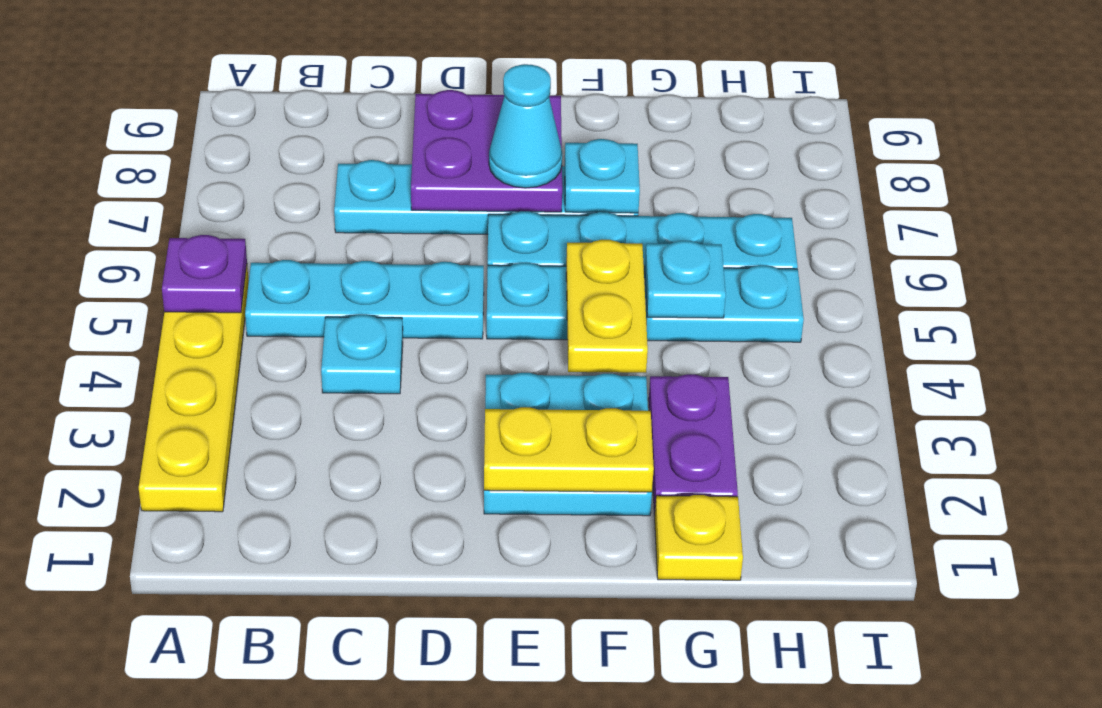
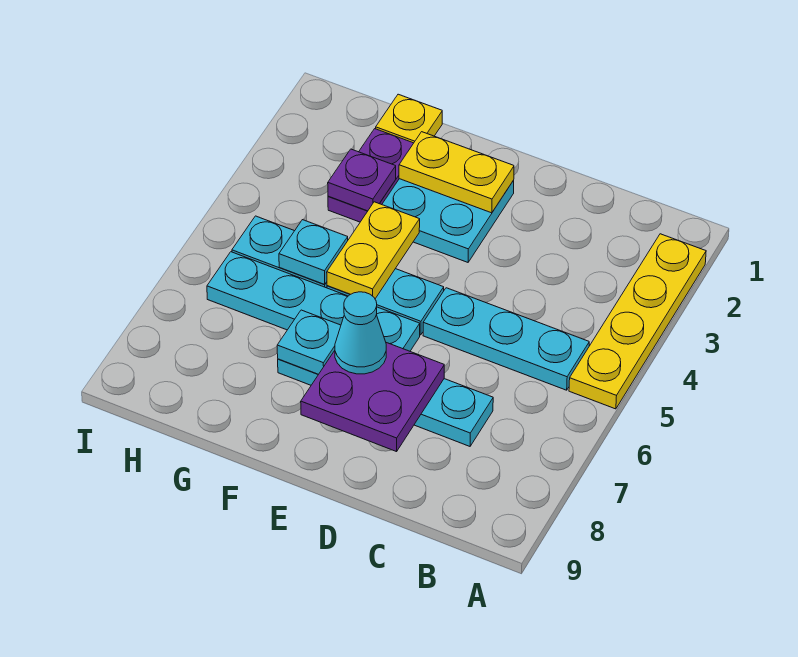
purple plate A5 level 2 -> purple plate G3 level 2
cyan plate C4 level 1 -> none

